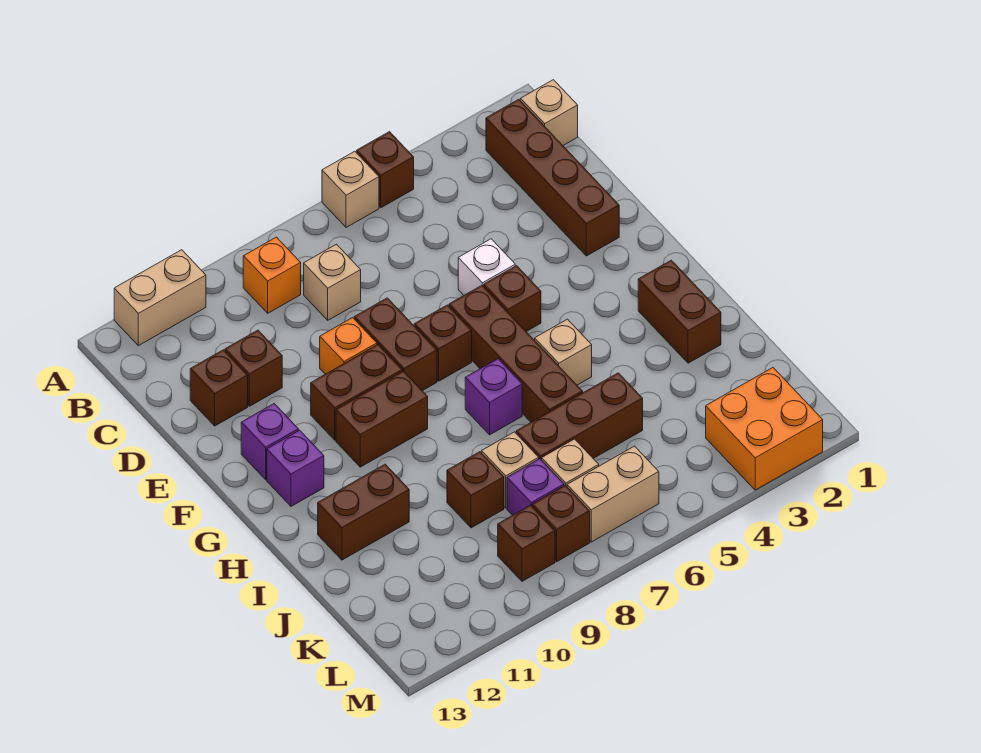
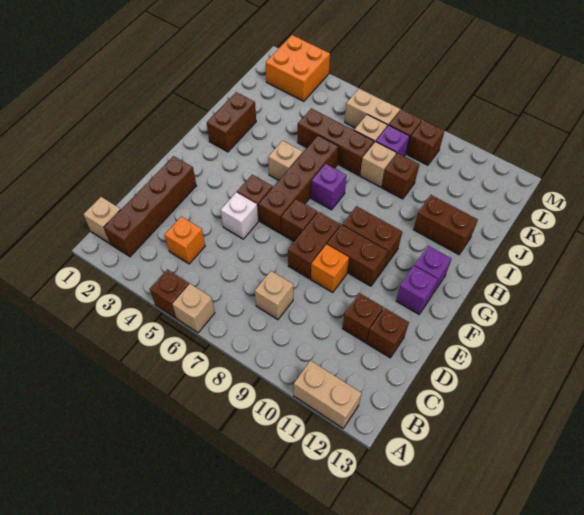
orange brick B9 level 1 -> orange brick C4 level 1

